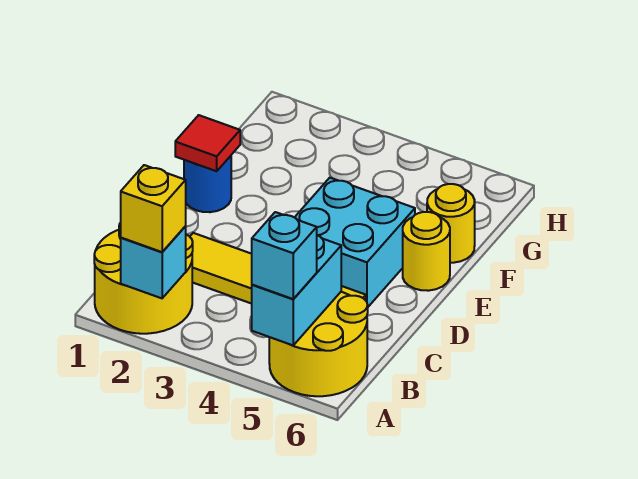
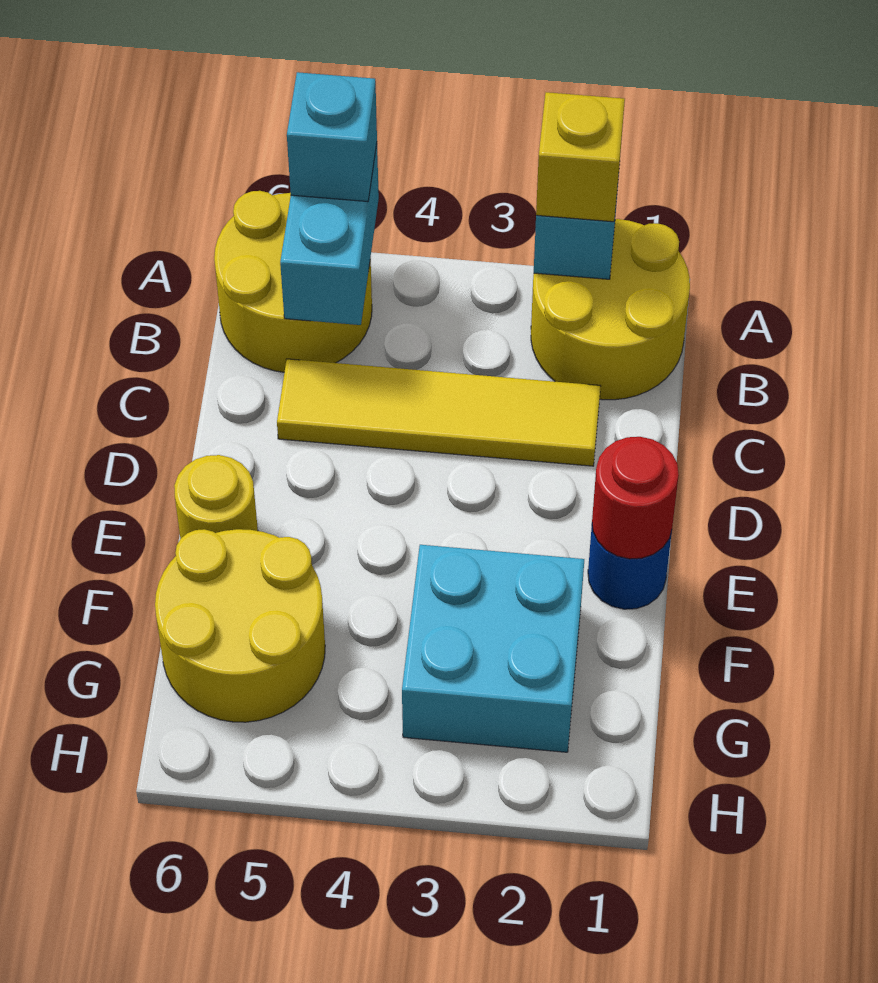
cyan brick D4:E5 level 1 -> cyan brick F2:G3 level 1
red tile E1 level 2 -> red round brick E1 level 2
yellow round brick F6 level 1 -> yellow round brick F5:G6 level 1

